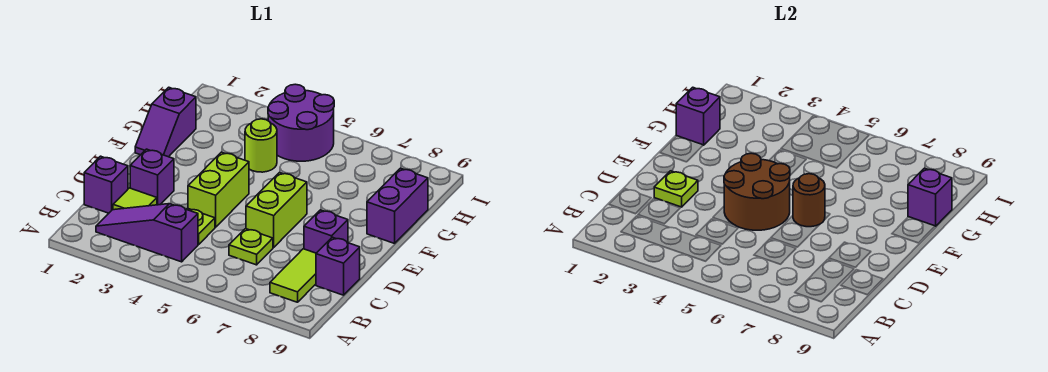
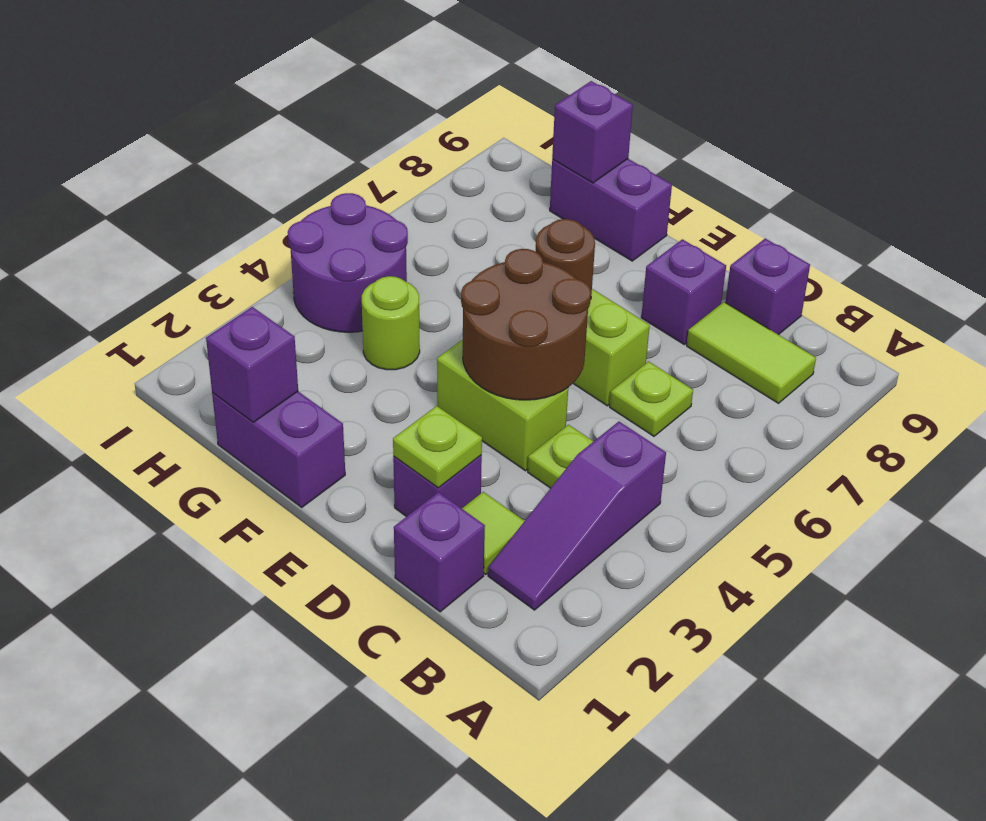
purple slope F1:G1 level 1 top G -> purple brick F1:G1 level 1

